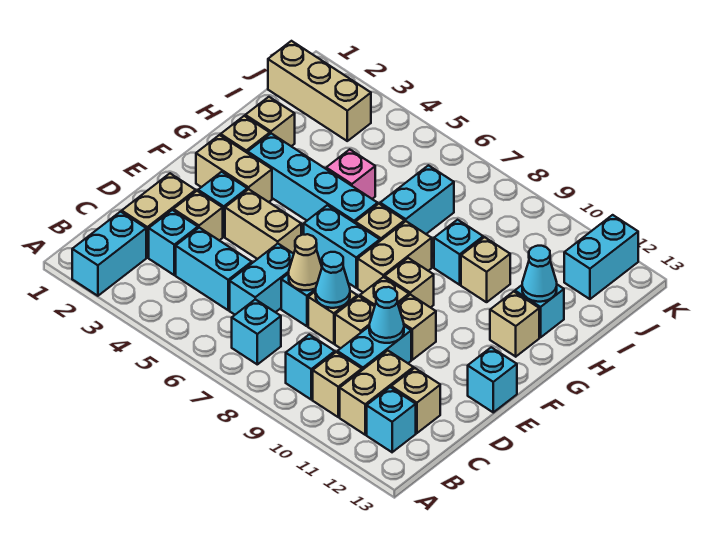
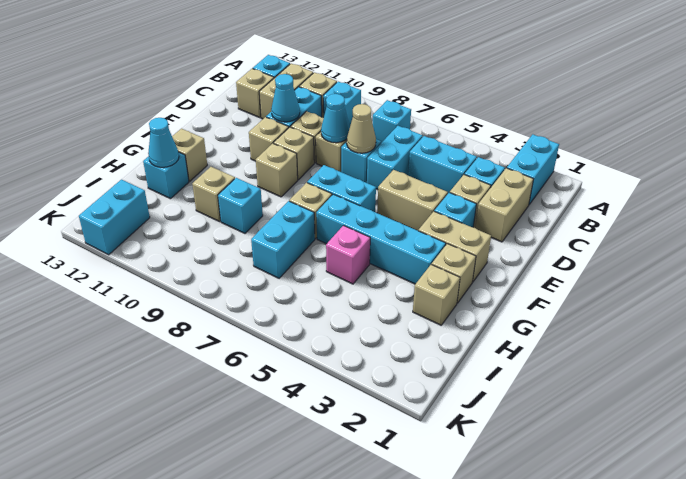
cyan brick E13 level 1 -> none
tan brick F8:G8 level 1 -> none
tan brick J1:J3 level 1 -> none

